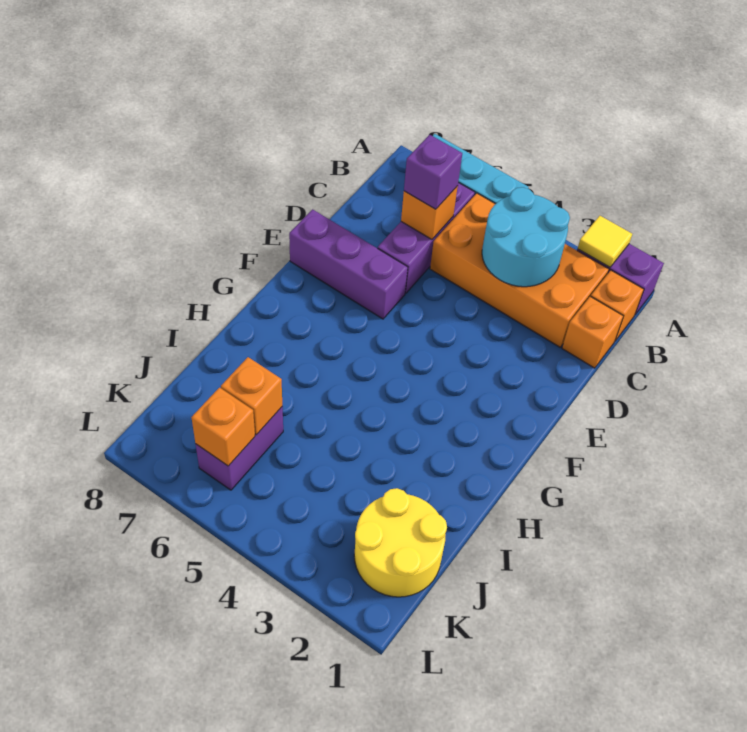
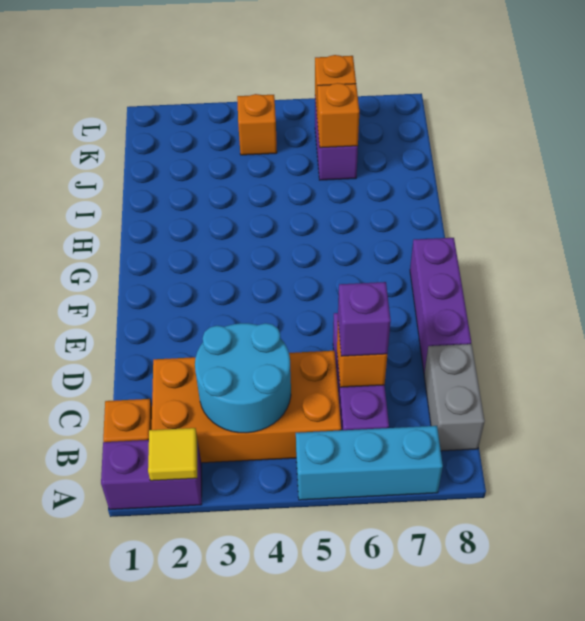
none -> grey brick B8:C8 level 1
orange brick C1 level 1 -> orange brick K4 level 1
purple brick E6:E8 level 1 -> purple brick D8:F8 level 1
yellow round brick J1:K2 level 1 -> none

